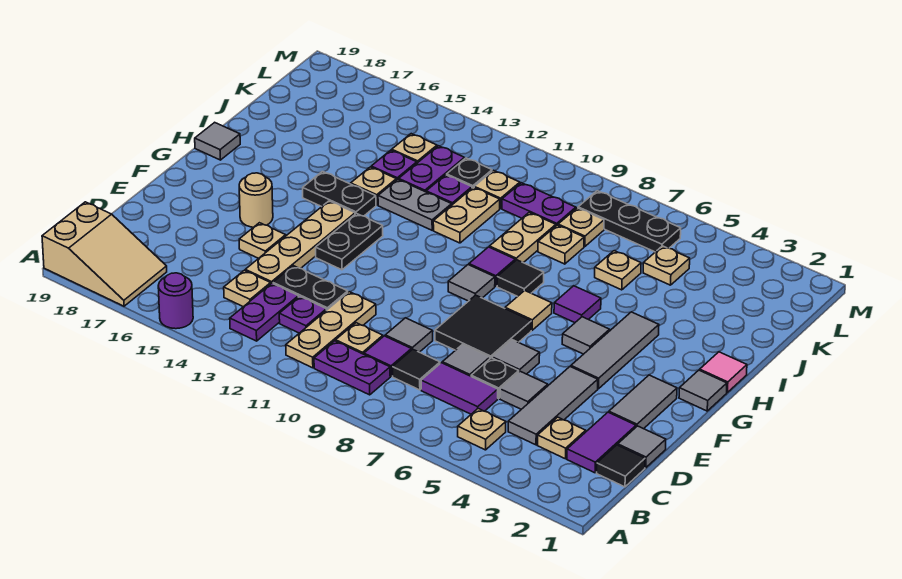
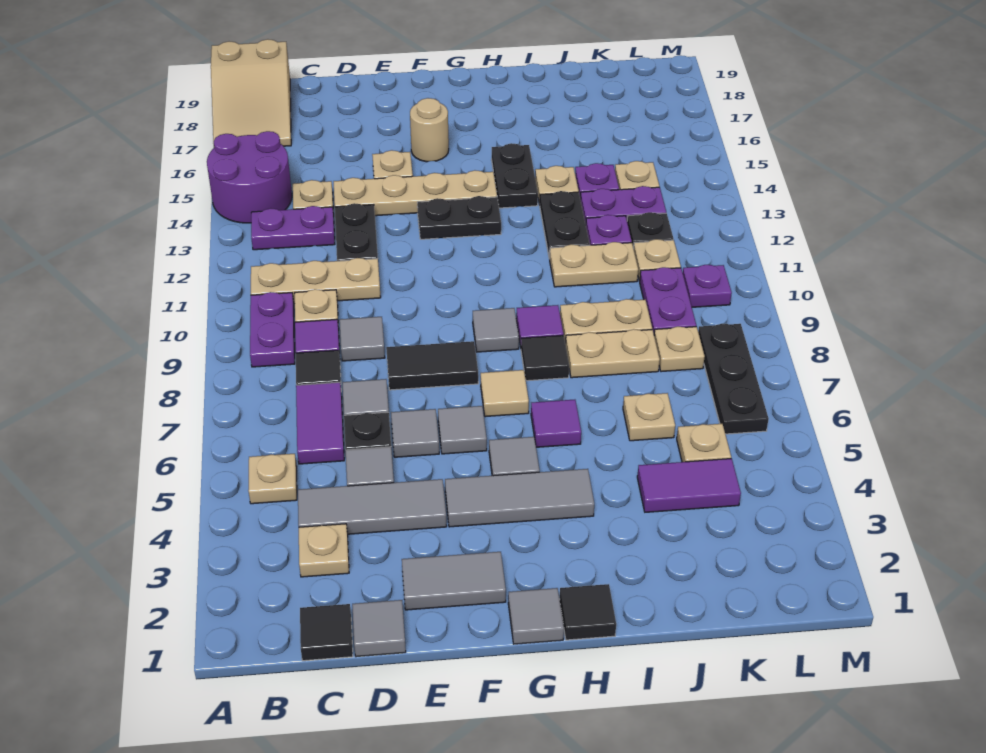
purple round brick A15 level 1 -> purple round brick A14:B15 level 1
purple tile C2:D2 level 1 -> purple tile J4:K4 level 1
purple plate C12 level 1 -> purple plate L10 level 1
black tile E7:F8 level 1 -> black tile E8:F8 level 1
pink tile H1 level 1 -> black tile H1 level 1
grey tile H19 level 1 -> grey tile F6 level 1
grey plate I12:I13 level 1 -> black plate I12:I13 level 1
tan plate J8 level 1 -> tan plate I8:J8 level 1

